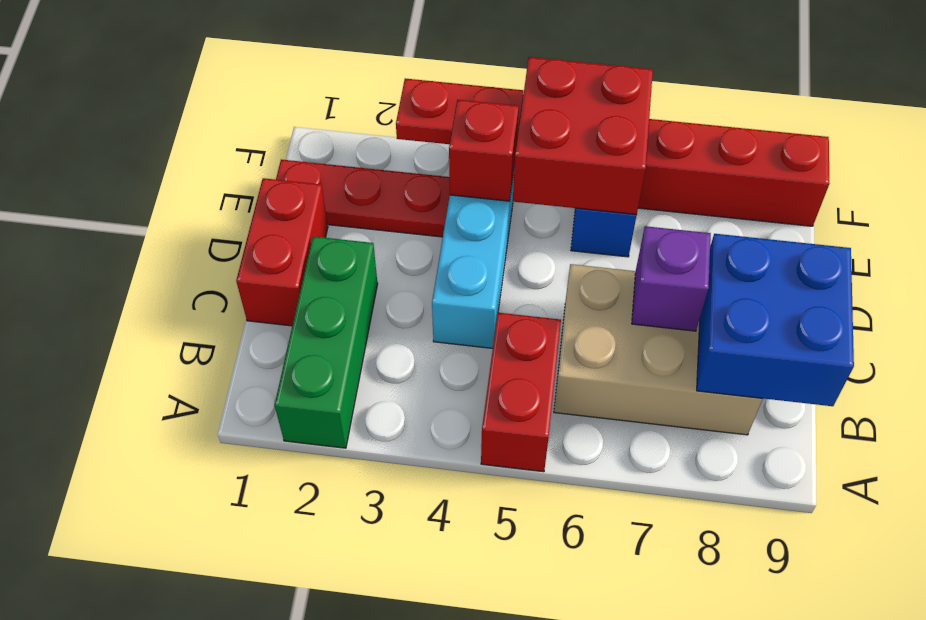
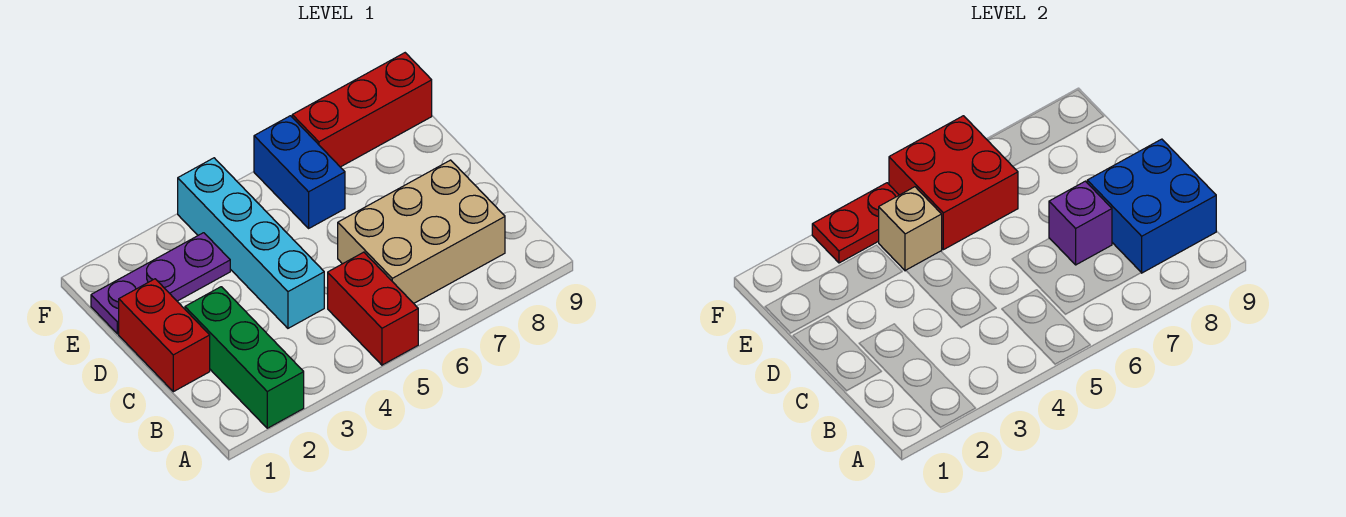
red plate E1:E3 level 1 -> purple plate E1:E3 level 1
red brick E4 level 2 -> tan brick E4 level 2

